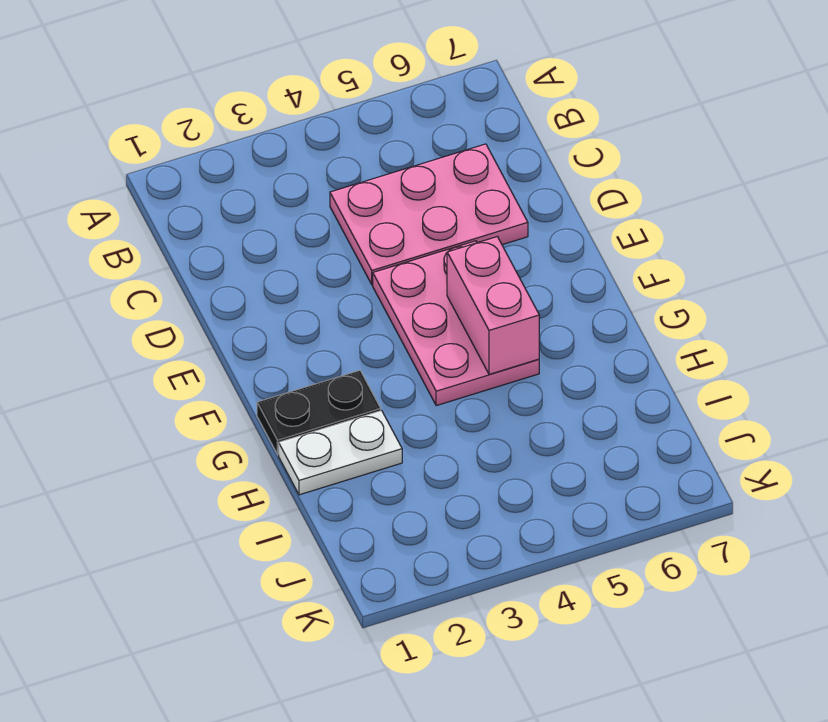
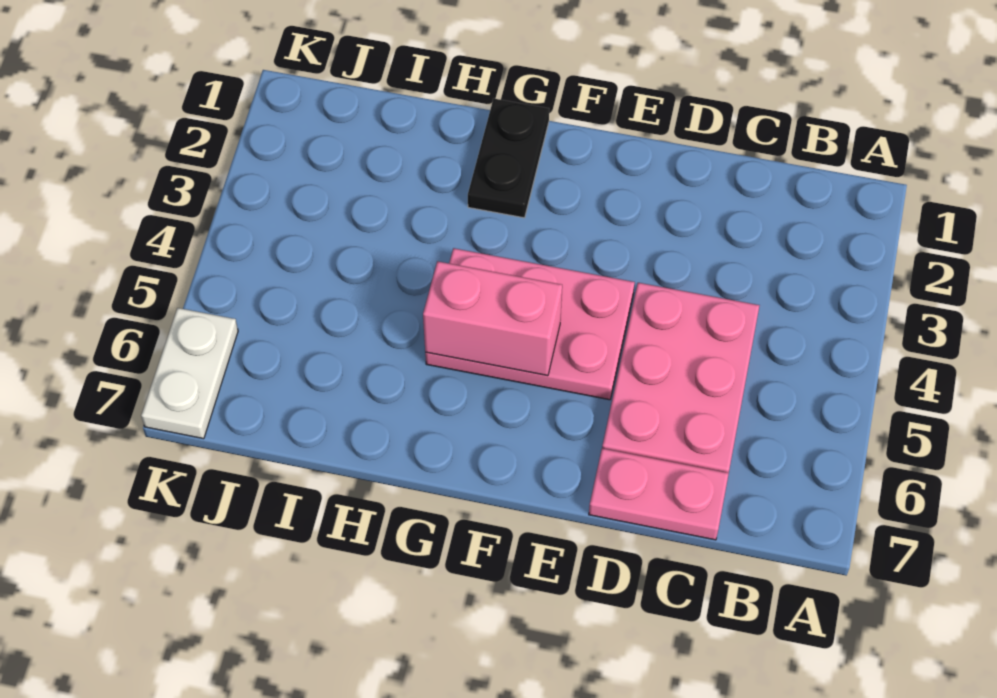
none -> pink plate C7:D7 level 1
white plate H1:H2 level 1 -> white plate K6:K7 level 1

